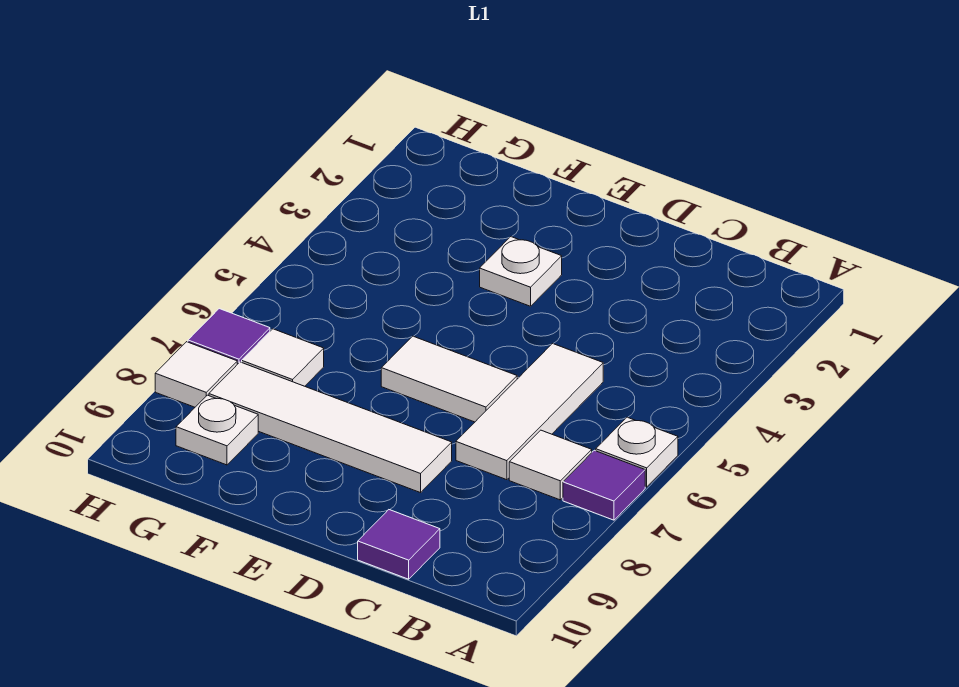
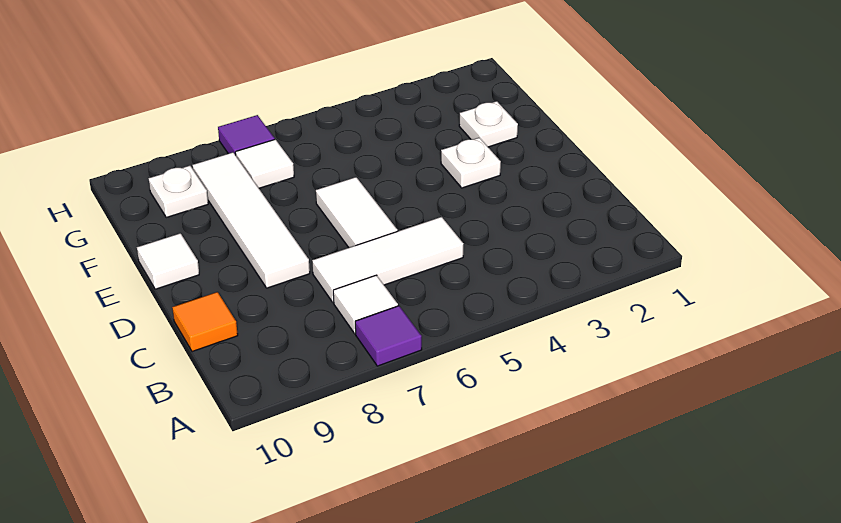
white plate A6 level 1 -> white plate F2 level 1
purple tile C10 level 1 -> orange tile C10 level 1
white tile H8 level 1 -> white tile E10 level 1

